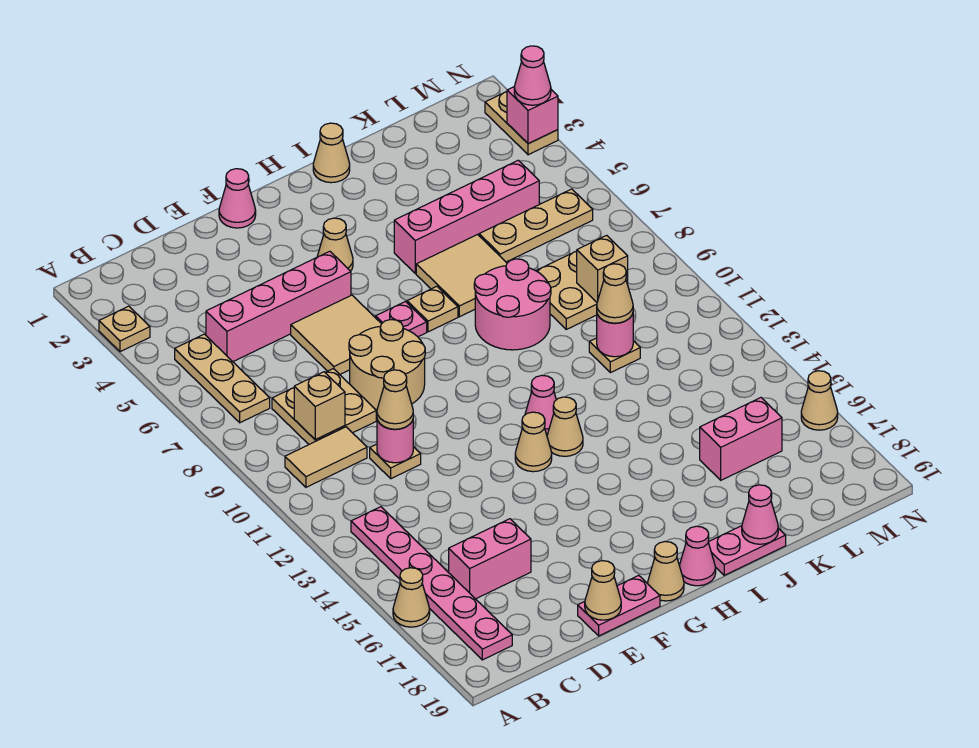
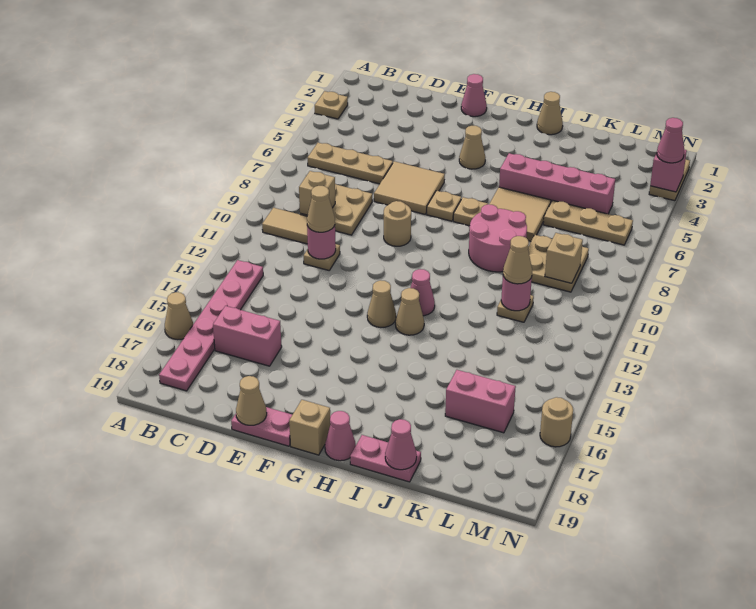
tan plate B5:B7 level 1 -> tan plate B6:D6 level 1
pink brick C5:F5 level 1 -> none
tan round brick E8:F9 level 1 -> tan round brick F9 level 1
pink plate G7 level 1 -> tan plate G7 level 1
tan cone G19 level 1 -> tan brick G19 level 1
tan cone N16 level 1 -> tan round brick N16 level 1

